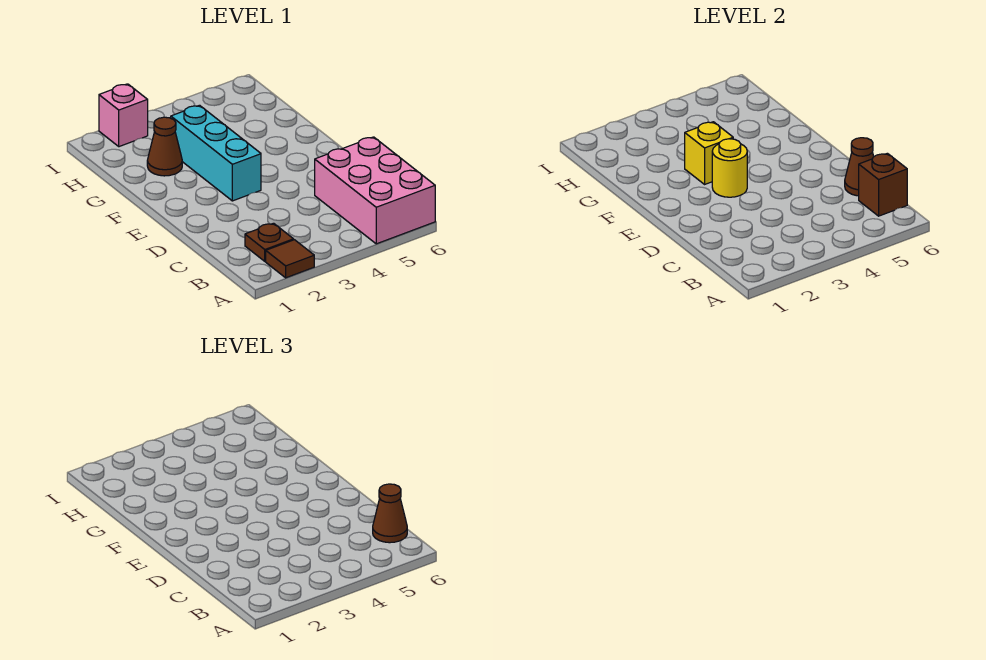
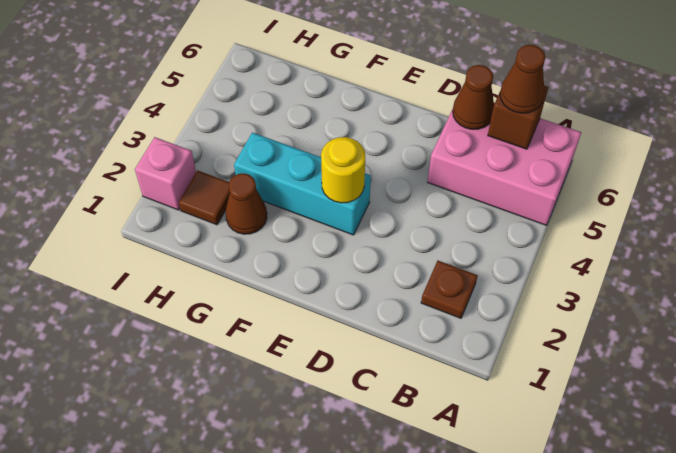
brown tile A2 level 1 -> brown tile H2 level 1
yellow brick F3 level 2 -> none

